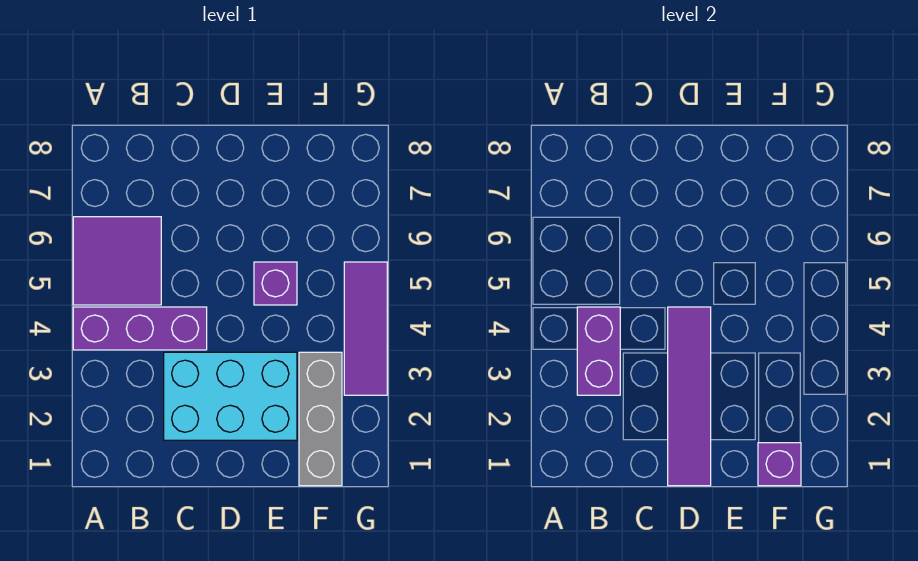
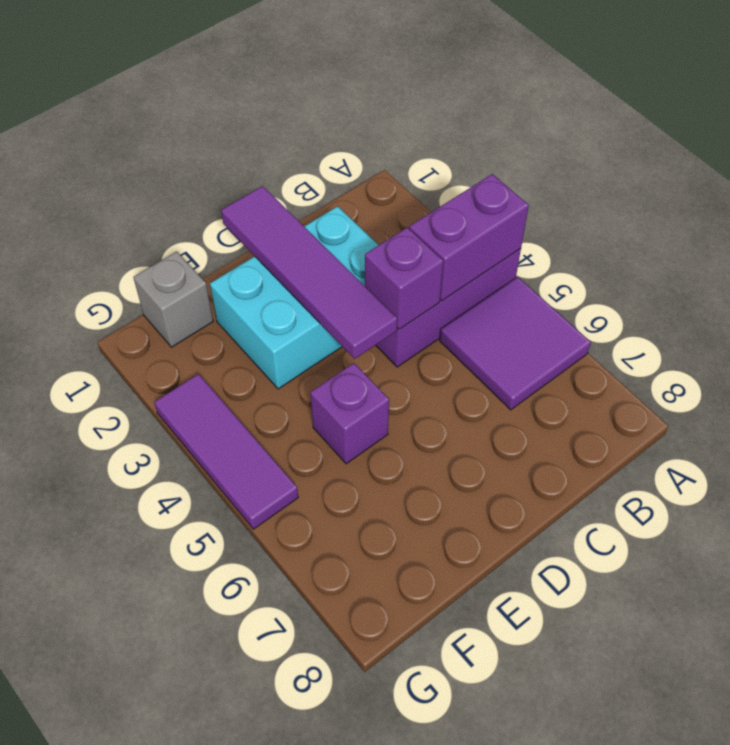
purple brick B3:B4 level 2 -> purple brick A4:B4 level 2
grey brick F1:F3 level 1 -> grey brick F1 level 1
purple brick F1 level 2 -> purple brick C4 level 2

